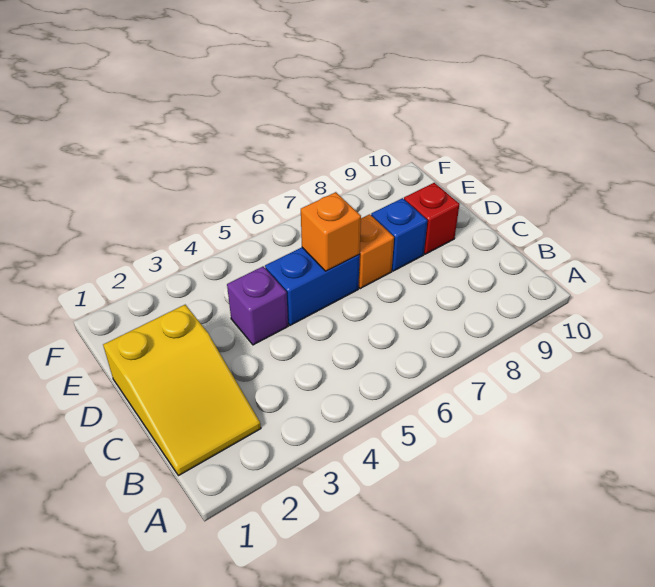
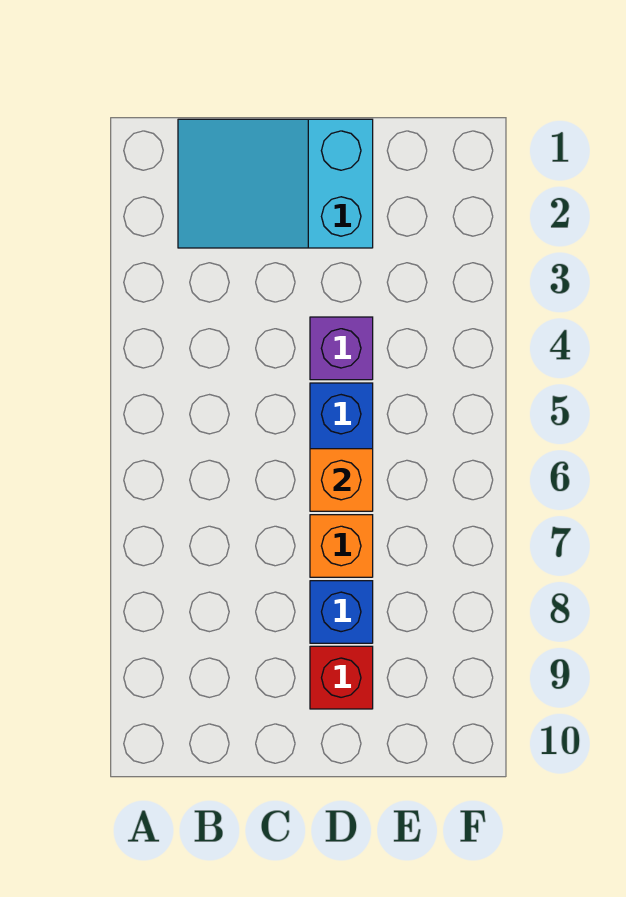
yellow slope B1:D2 level 1 top D -> cyan slope B1:D2 level 1 top D

